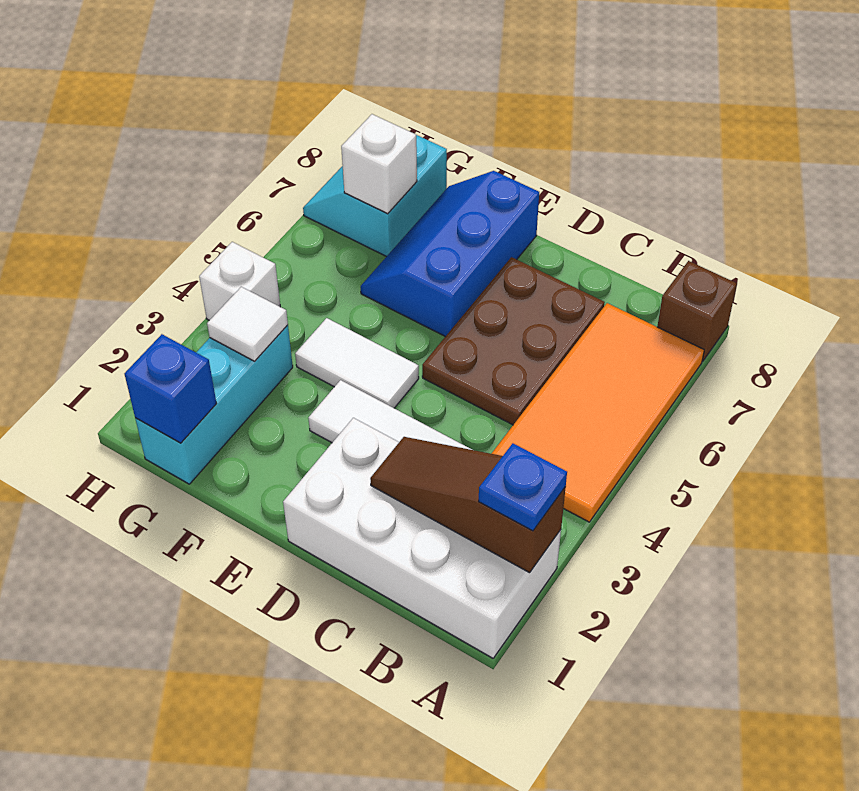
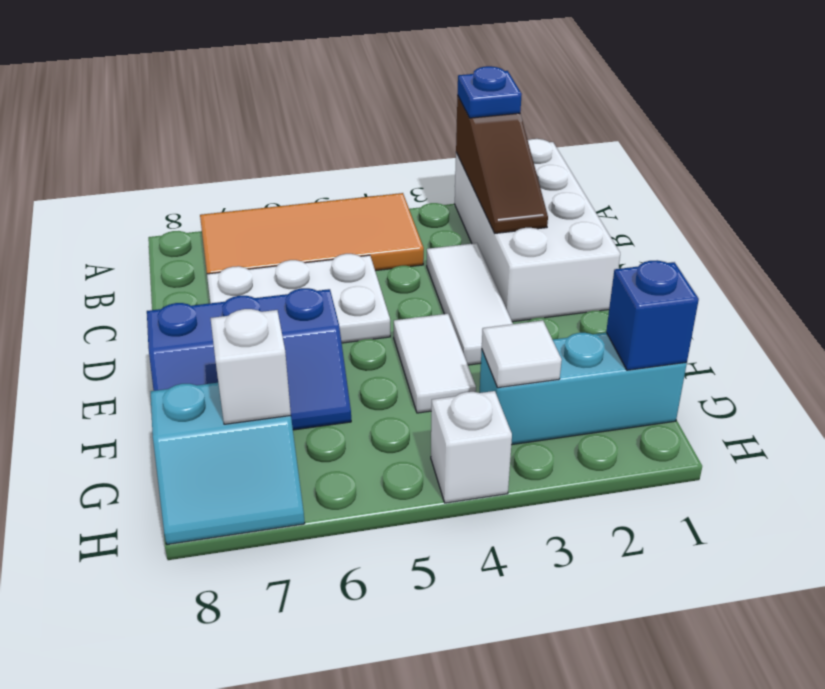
brown brick A8 level 1 -> none
brown plate C5:D7 level 1 -> white plate C5:D7 level 1

